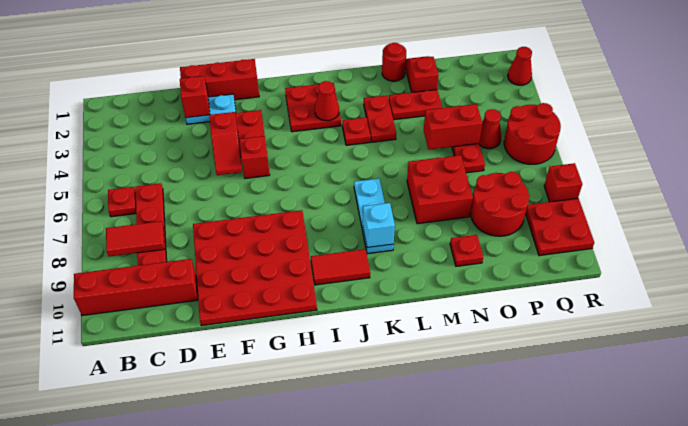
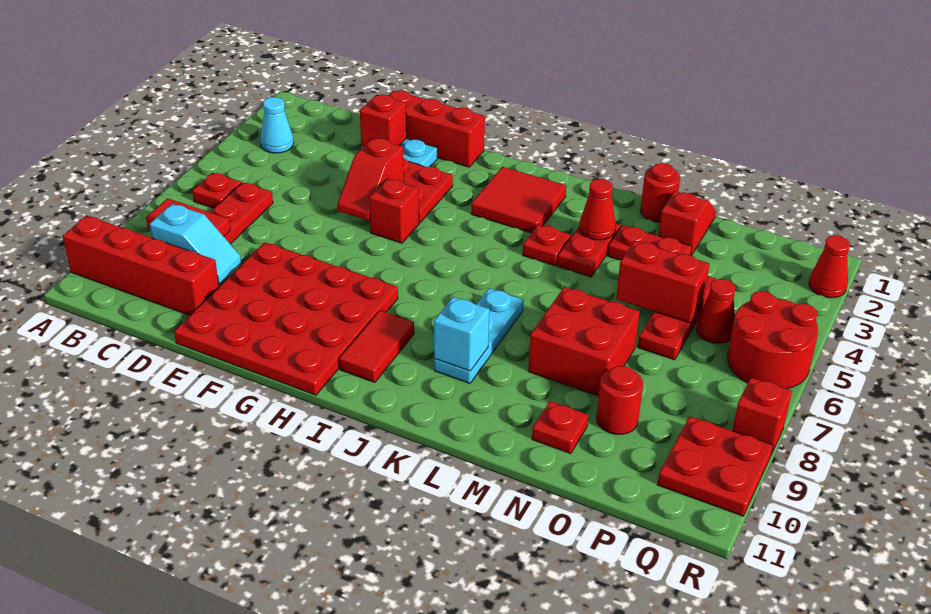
none -> cyan cone B3 level 1
none -> cyan slope C9:D9 level 2 top C
red plate I2:J3 level 1 -> red tile I2:J3 level 1
red tile I10:J10 level 1 -> red tile I9:I10 level 1
red cone J3 level 2 -> red cone L3 level 2
red round brick O8:P9 level 1 -> red round brick O9 level 1

